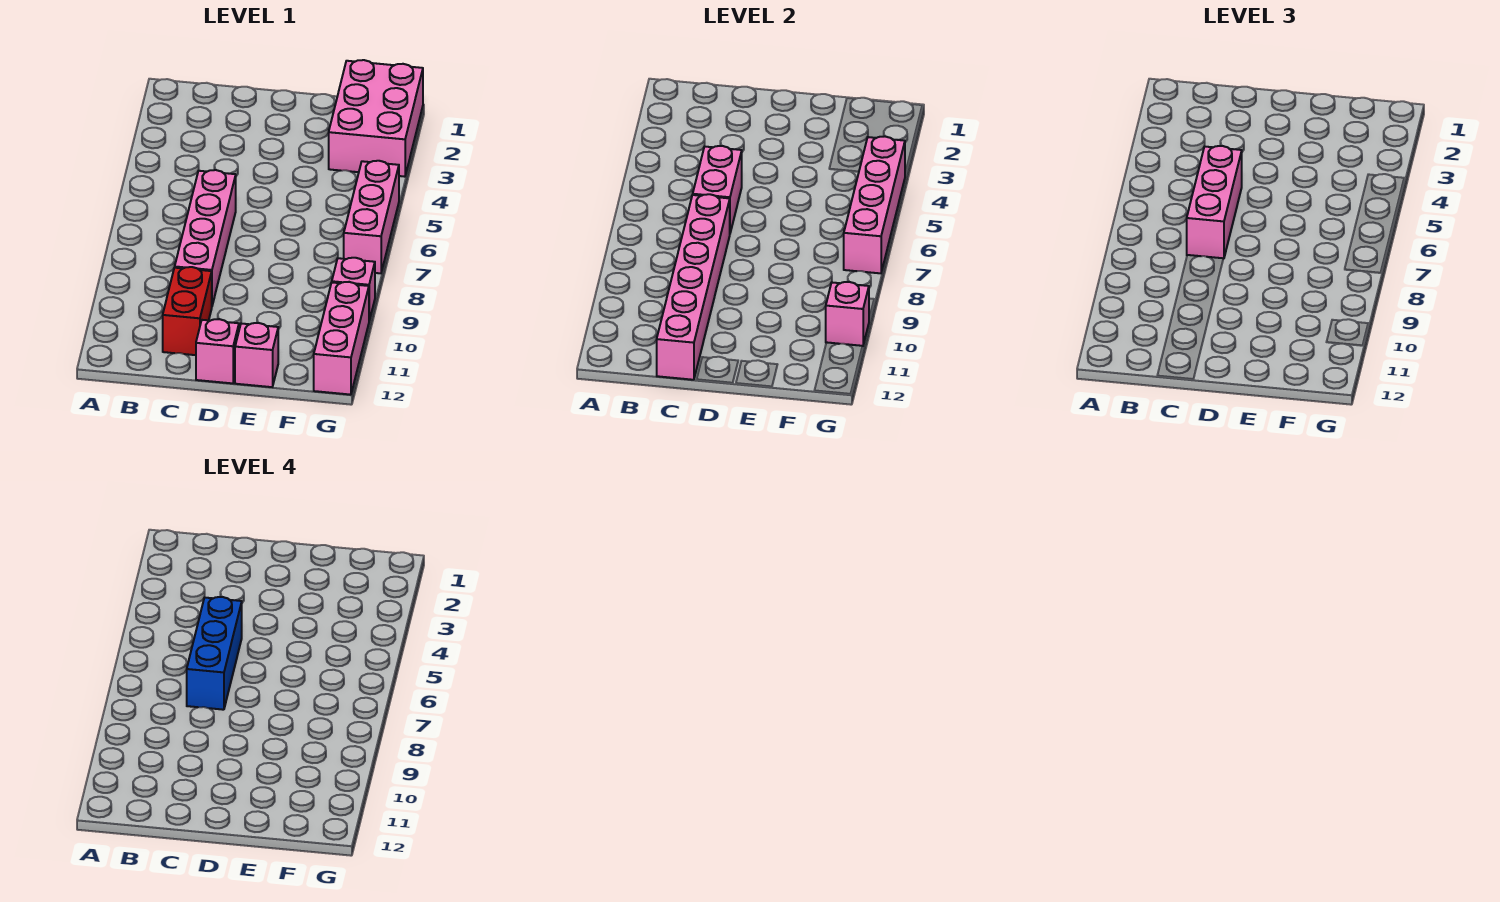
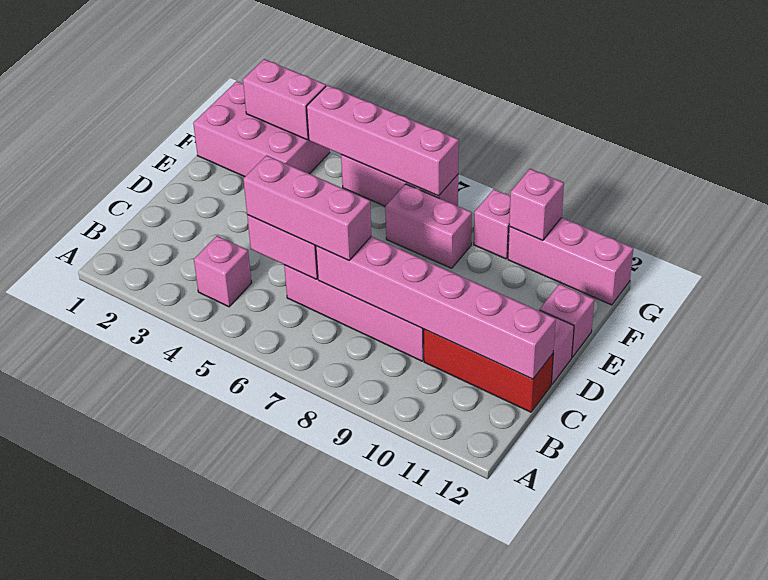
none -> pink brick B4 level 1
blue brick C5:C7 level 4 -> none
red brick C10:C11 level 1 -> red brick C10:C12 level 1
none -> pink brick F7:F8 level 1
none -> pink brick G2:G3 level 2

